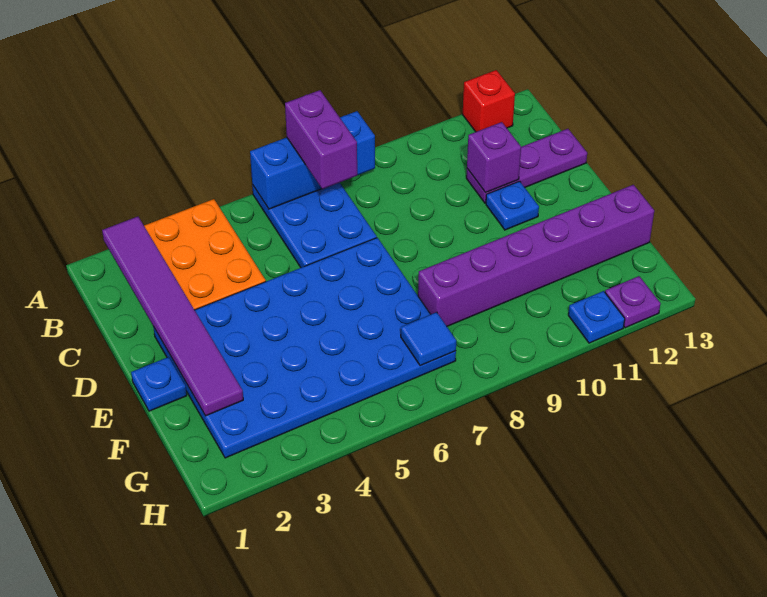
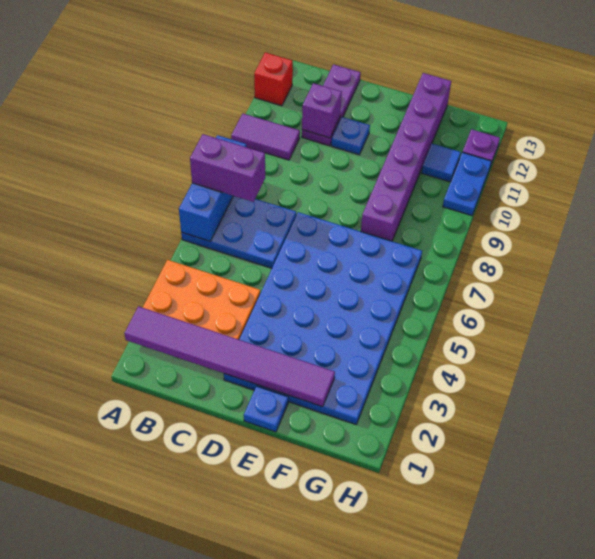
none -> purple tile A10:B10 level 1
blue tile G7 level 2 -> blue tile G11 level 1
blue plate H11 level 1 -> blue plate H10:H11 level 1

